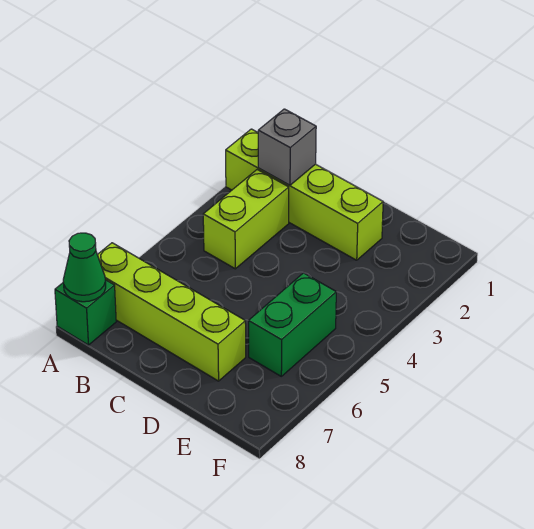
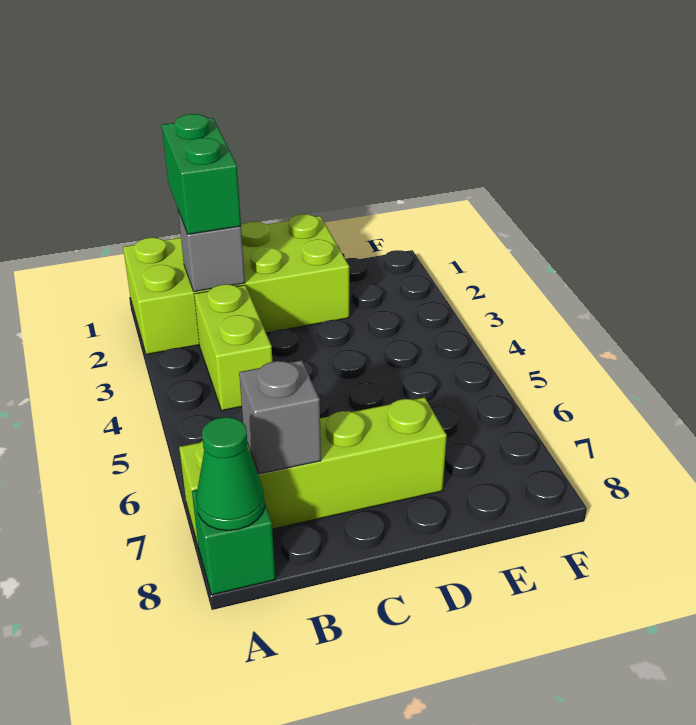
lime brick A2:D2 level 1 -> lime brick A1:D2 level 1
none -> grey brick B7 level 2
green brick E5:E6 level 1 -> green brick B1:B2 level 3

